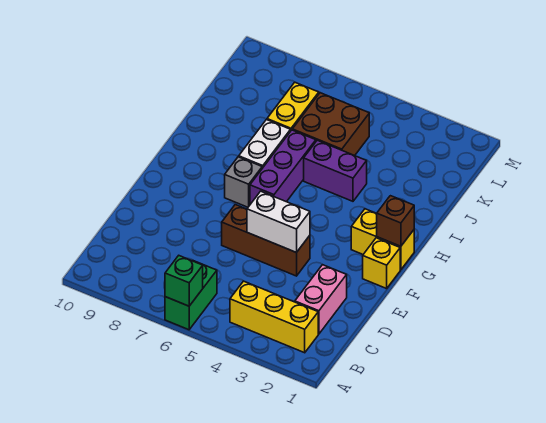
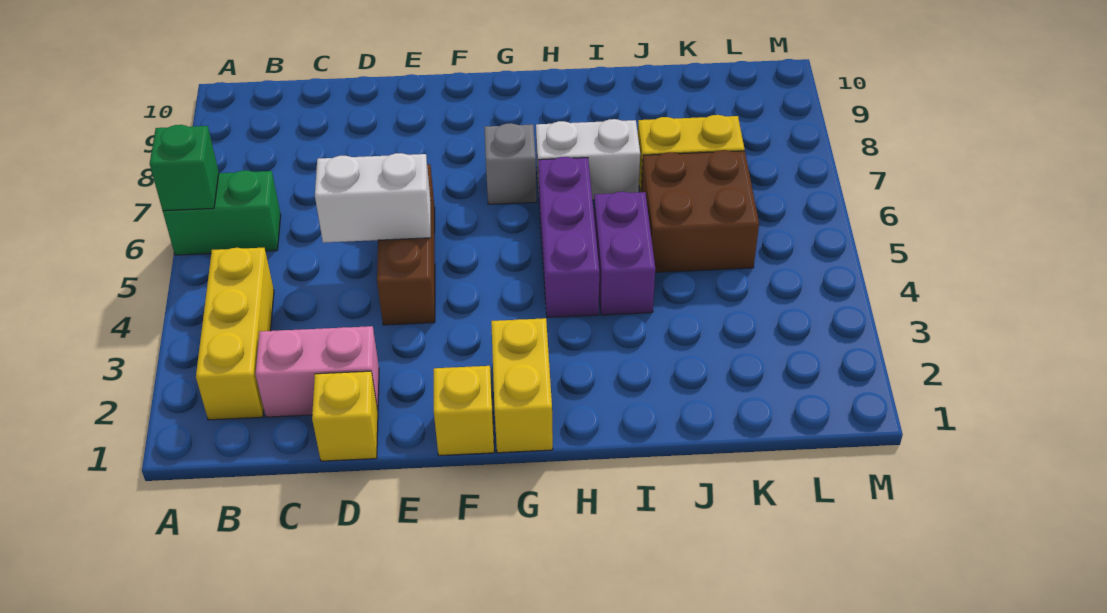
none -> yellow brick D1 level 1
white brick E4:E5 level 2 -> white brick D5:E5 level 2
brown brick G1 level 2 -> none
purple brick G6:I6 level 1 -> purple brick H4:H6 level 1

